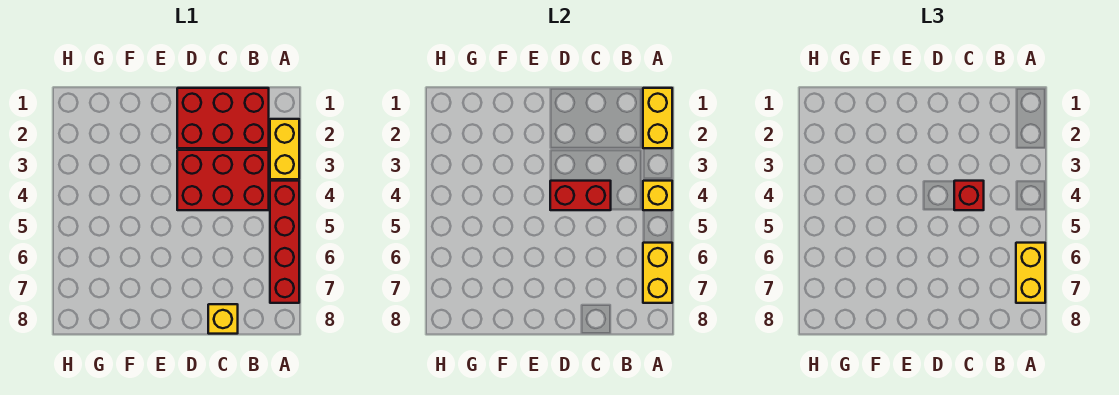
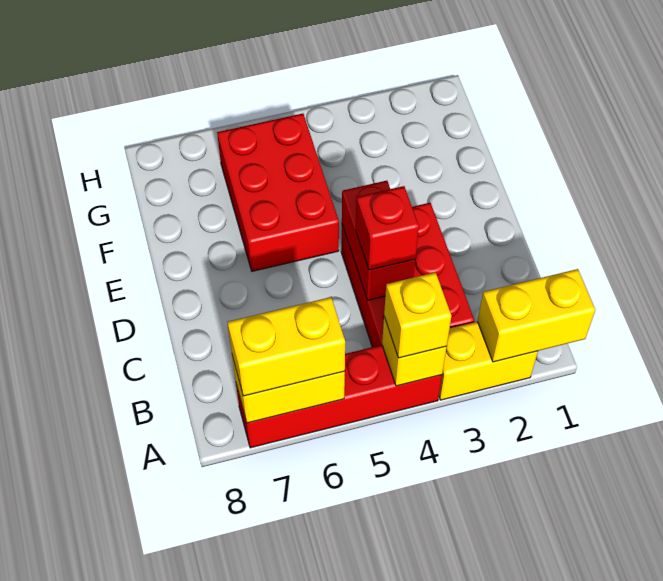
red brick B1:D2 level 1 -> red brick E5:G6 level 1
yellow brick C8 level 1 -> yellow brick A4 level 3

